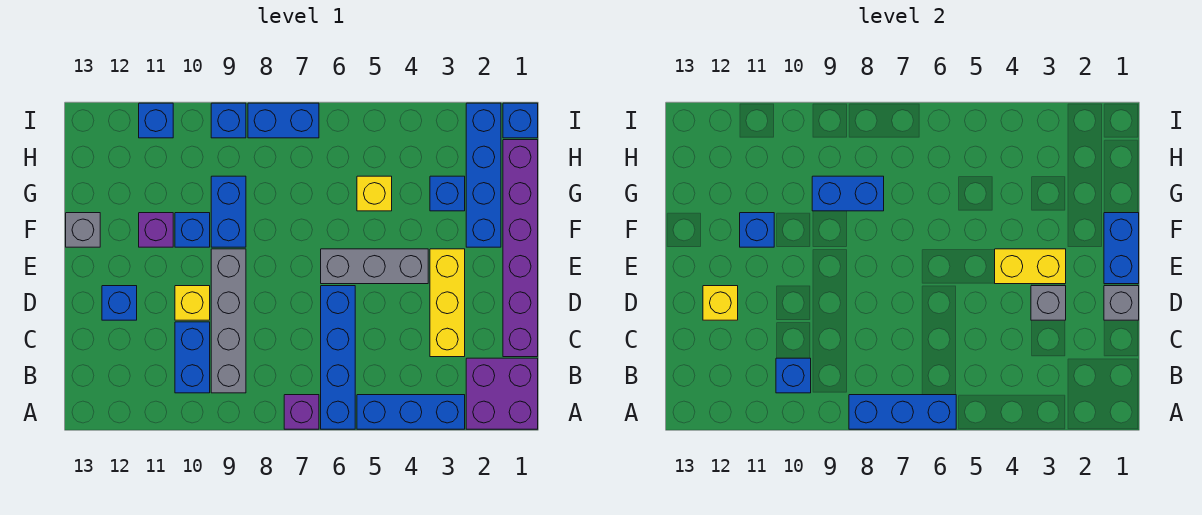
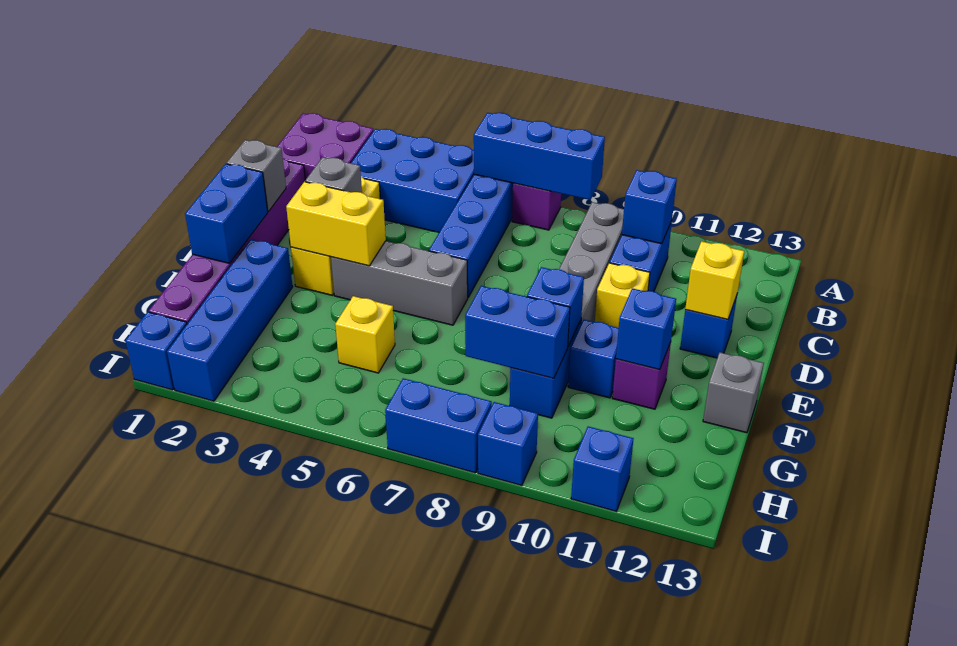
blue brick A3:A5 level 1 -> blue brick A3:B5 level 1
blue brick G3 level 1 -> blue brick F9 level 2

